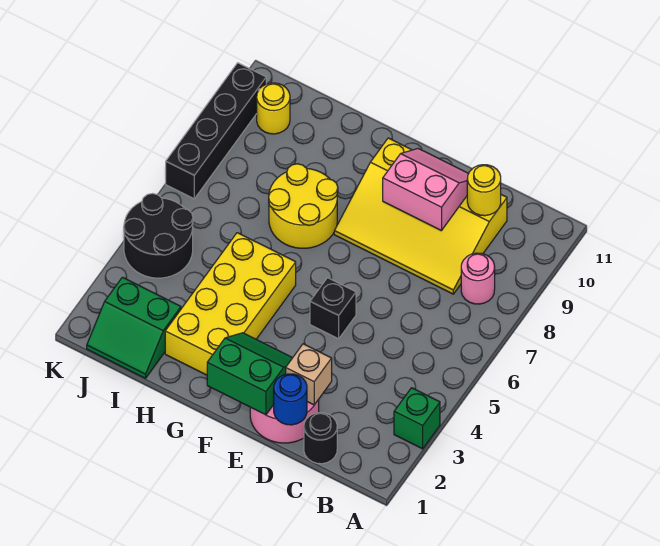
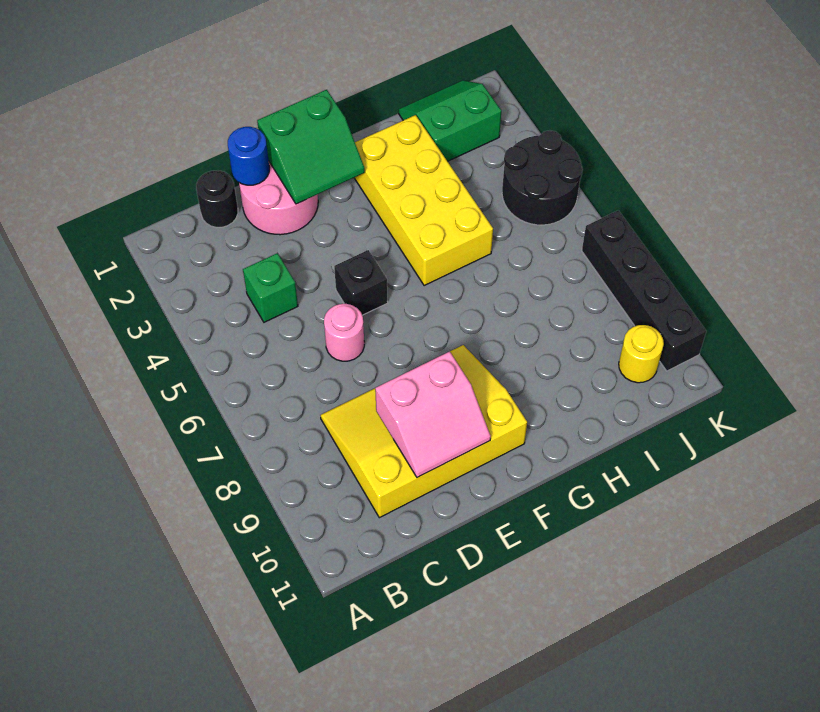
green brick A3 level 1 -> green brick C4 level 1
pink round brick B8 level 1 -> pink round brick D6 level 1
yellow round brick C10 level 2 -> none
tan brick D2 level 2 -> none
yellow round brick G7:H8 level 1 -> none

